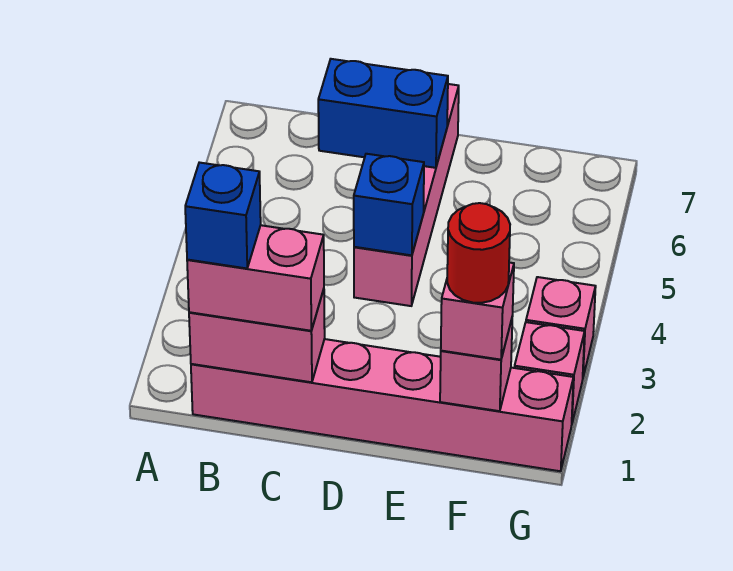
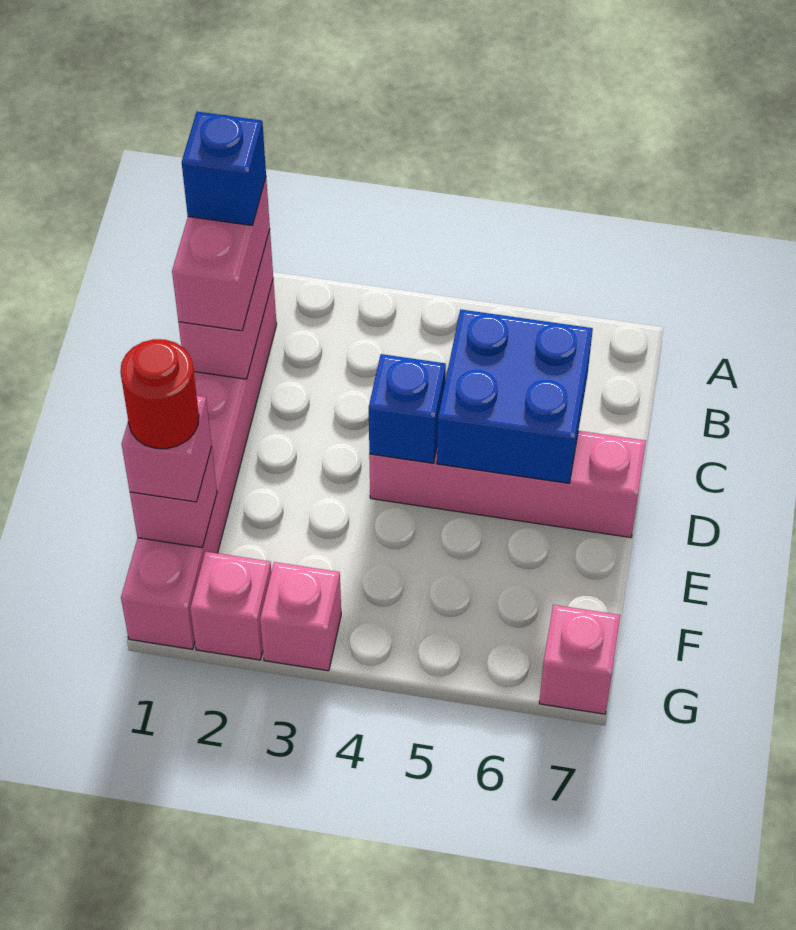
blue brick C6:D6 level 2 -> blue brick C5:D6 level 2
none -> pink brick G7 level 1

